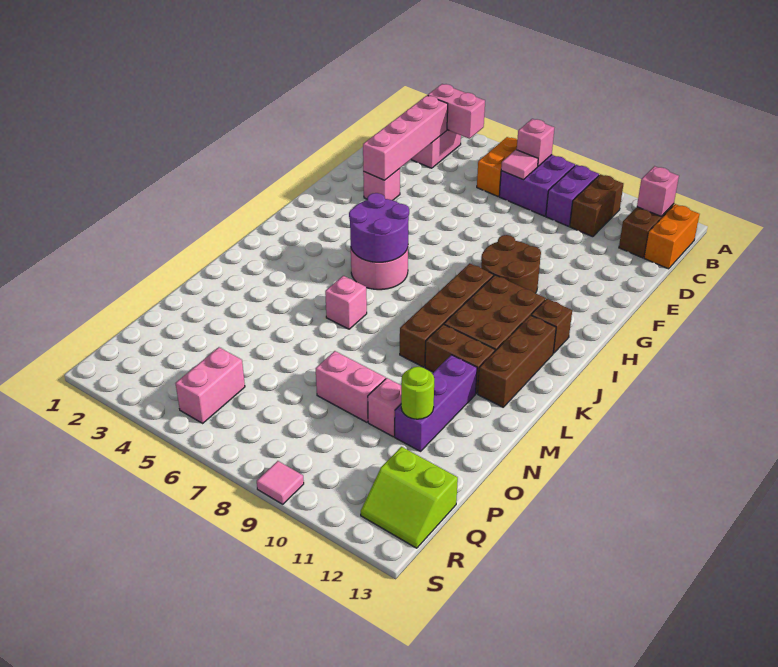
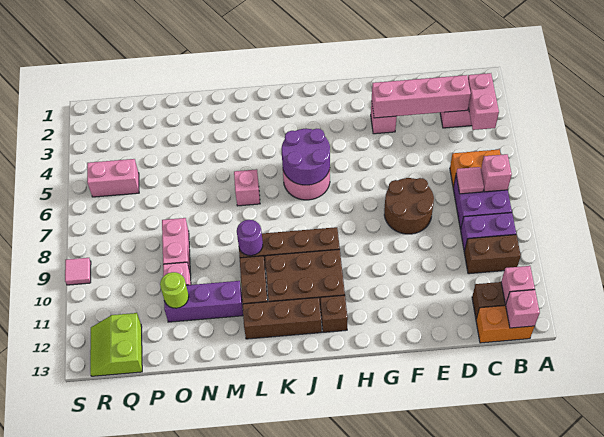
none -> pink brick B13 level 2
brown round brick G9:H10 level 1 -> brown round brick E7:F8 level 1
none -> purple round brick L9 level 2

